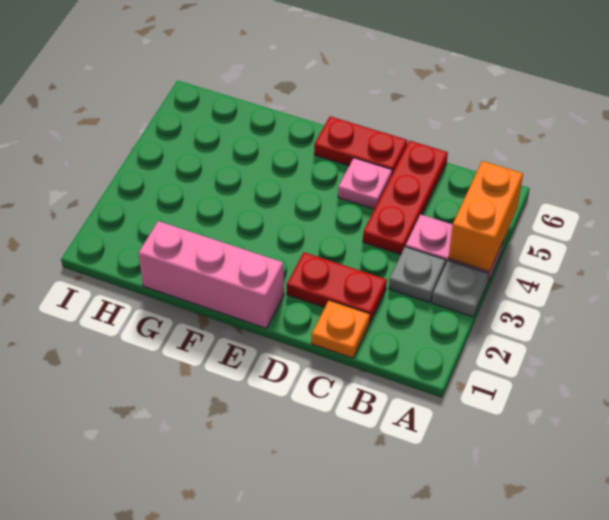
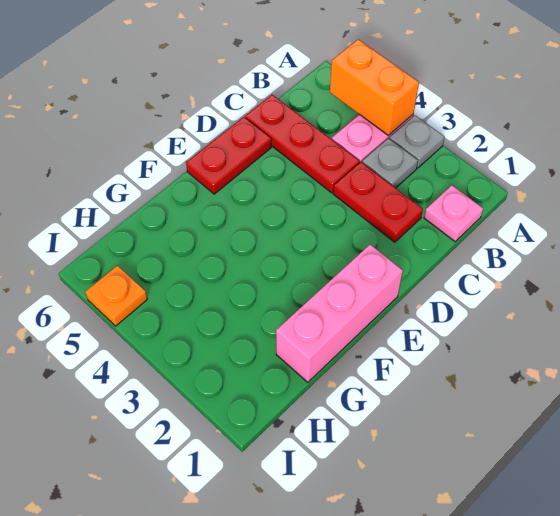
orange plate C1 level 1 -> orange plate I5 level 1
red plate C2:D2 level 1 -> red plate C2:C3 level 1
pink plate D5 level 1 -> pink plate B1 level 1

